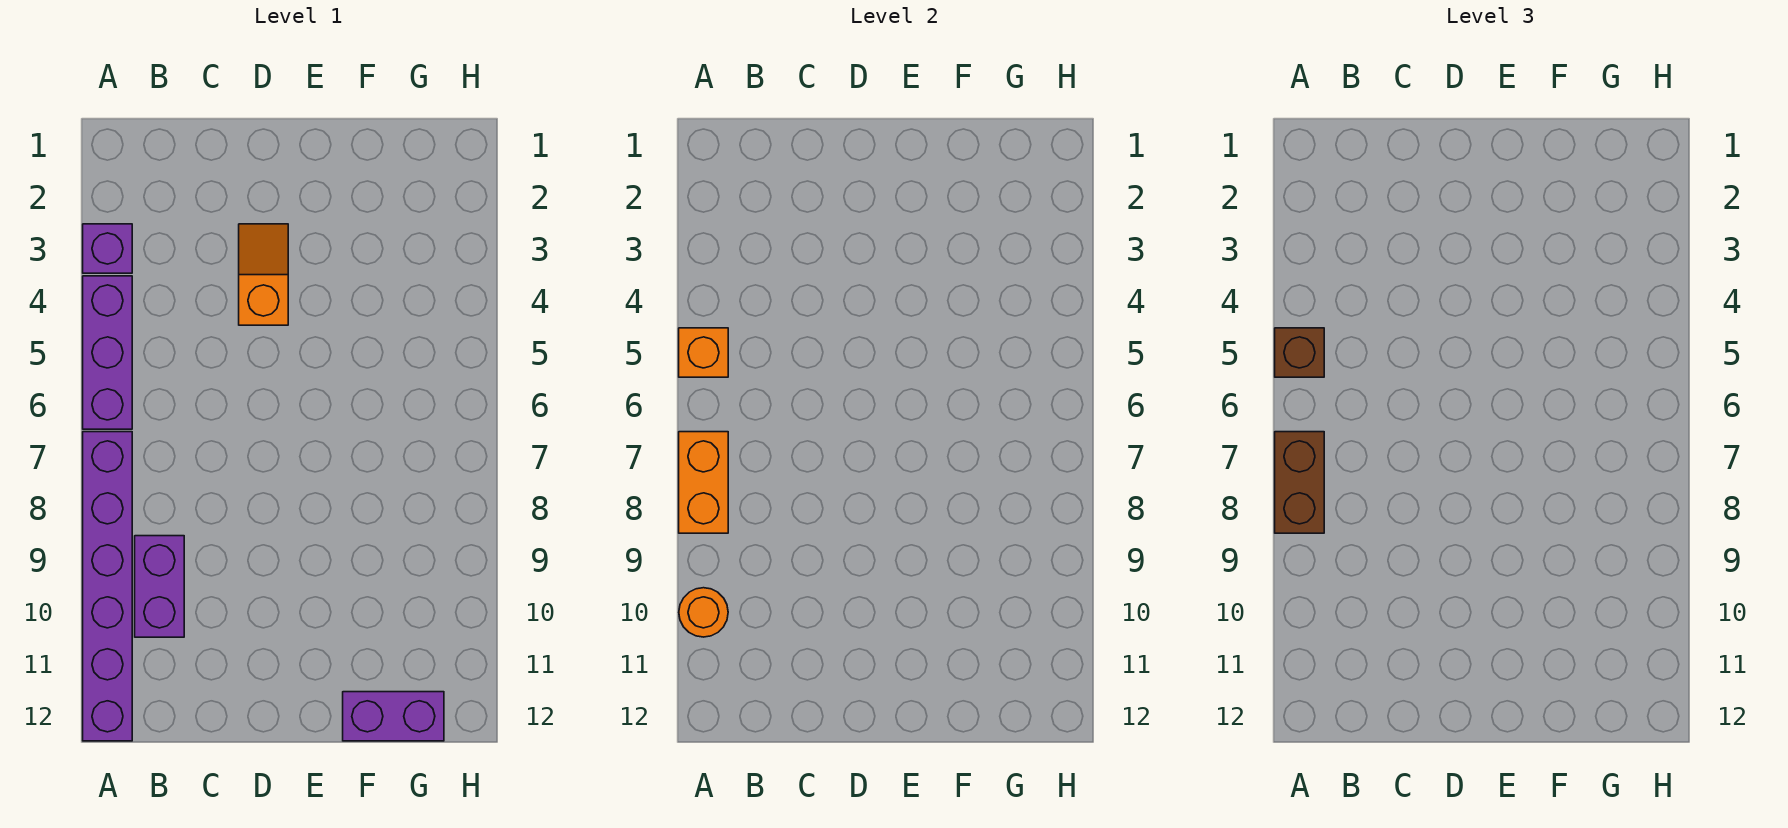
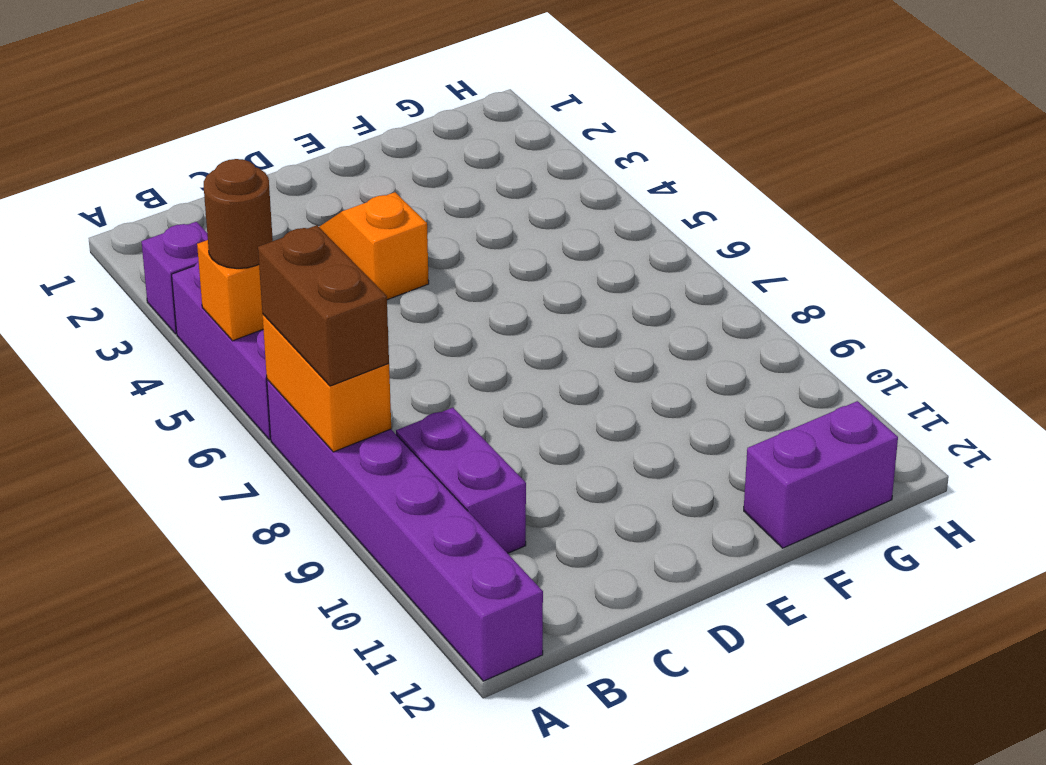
brown brick A5 level 3 -> brown round brick A5 level 3
orange round brick A10 level 2 -> none

